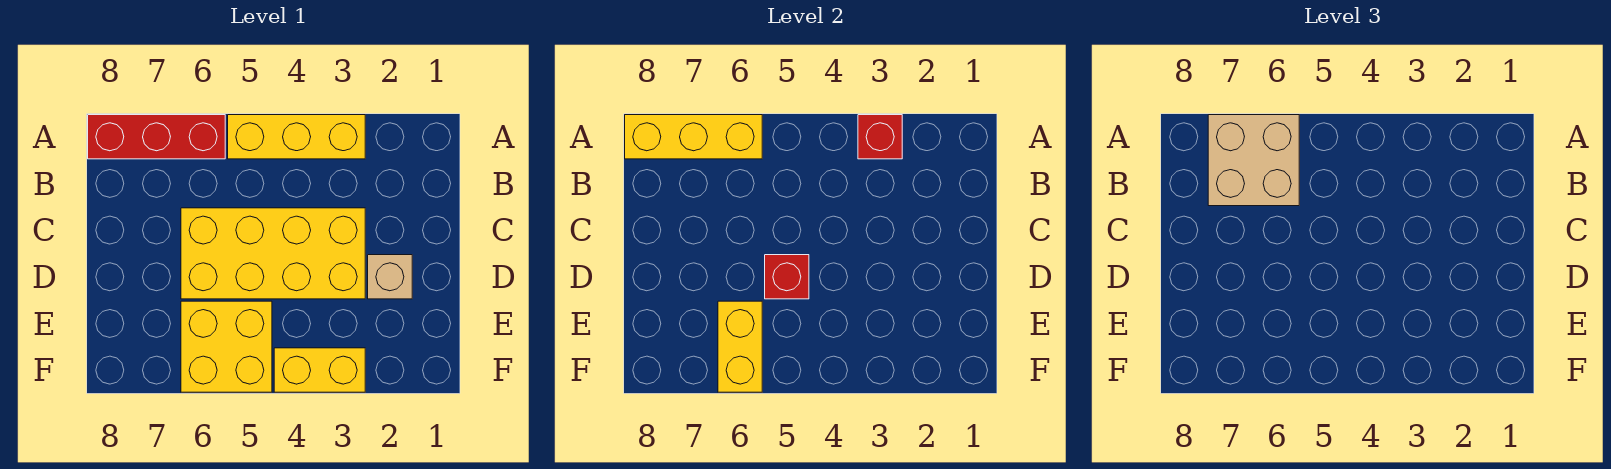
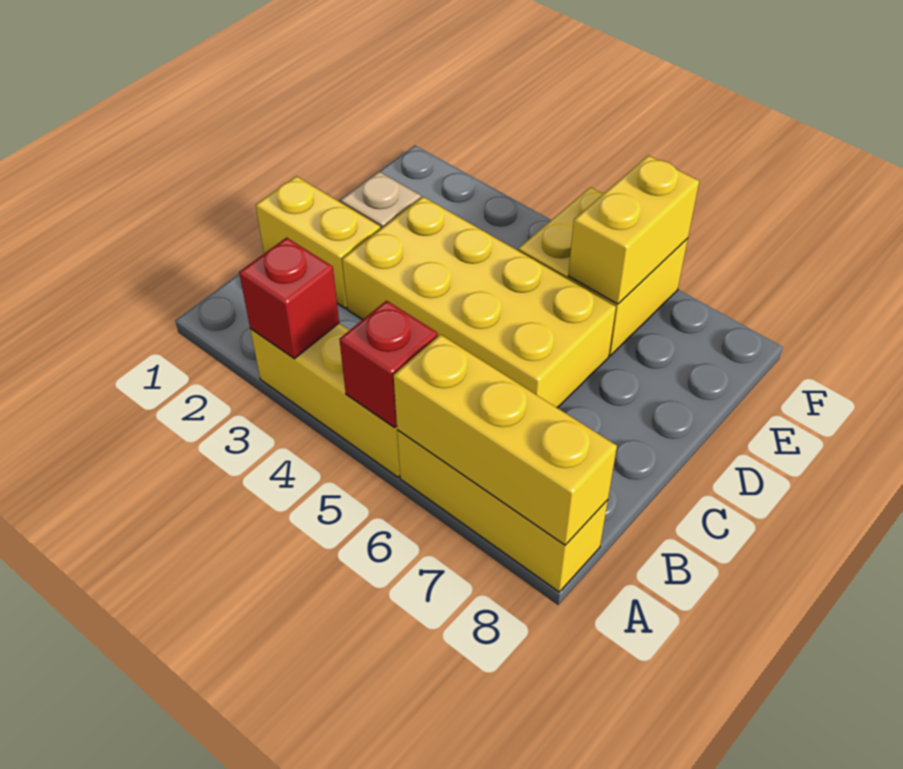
red brick A6:A8 level 1 -> yellow brick A6:A8 level 1
tan brick A6:B7 level 3 -> none
red brick D5 level 2 -> red brick A5 level 2
yellow brick F3:F4 level 1 -> yellow brick C1:C2 level 1

